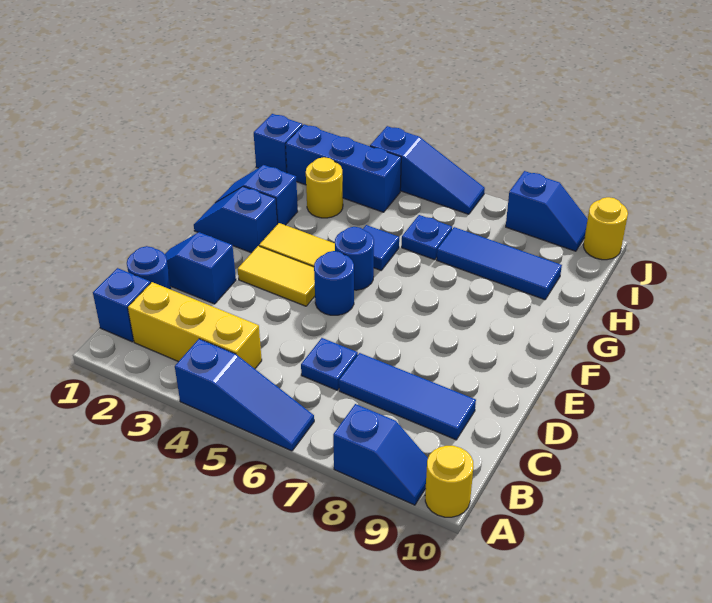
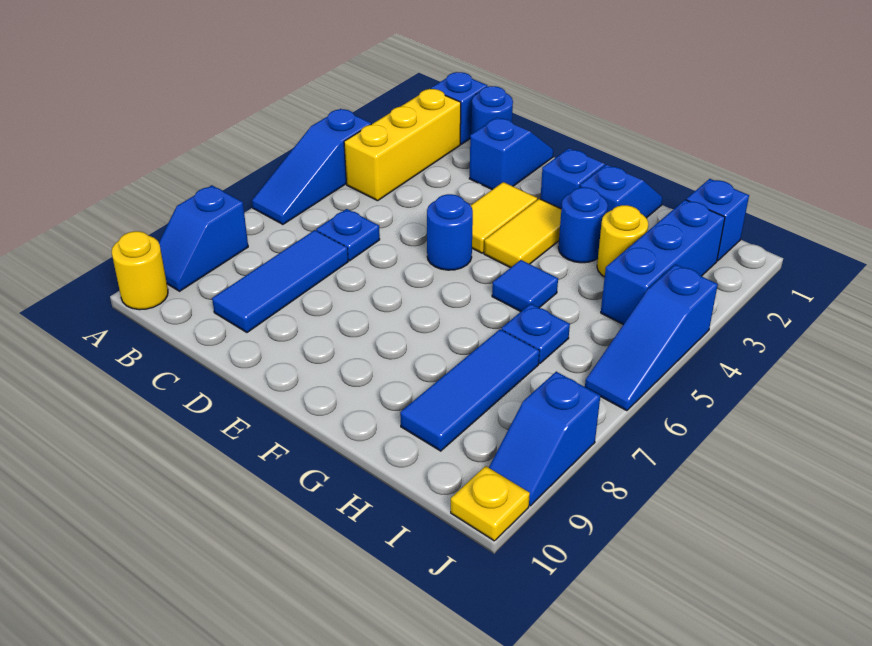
blue round brick F5 level 1 -> blue round brick G3 level 1
yellow round brick J10 level 1 -> yellow plate J10 level 1

